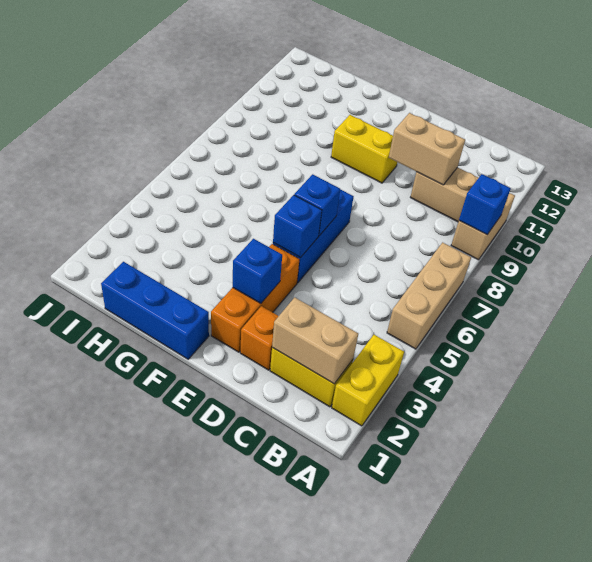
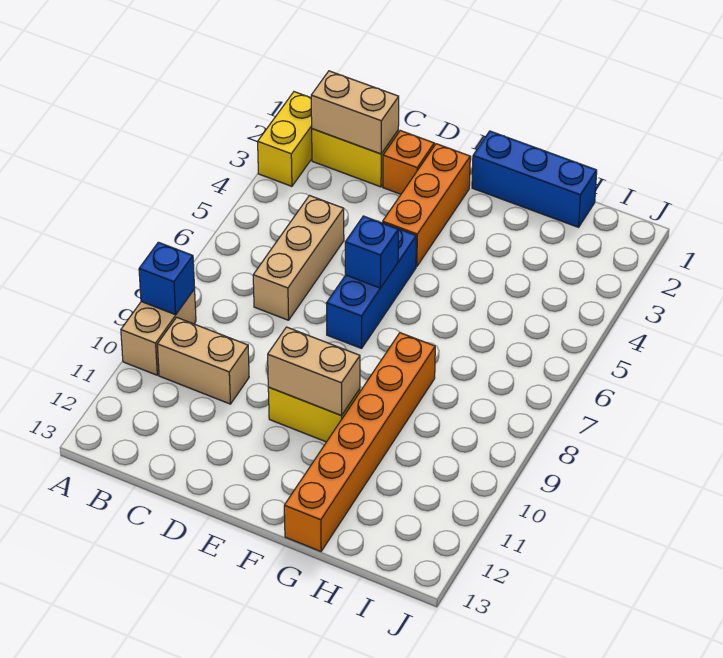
tan brick A5:A7 level 1 -> tan brick C5:C7 level 1
tan brick C10:D10 level 2 -> tan brick E10:F10 level 2
blue brick E3 level 2 -> none
blue brick E5 level 2 -> none
none -> orange brick G8:G13 level 1

